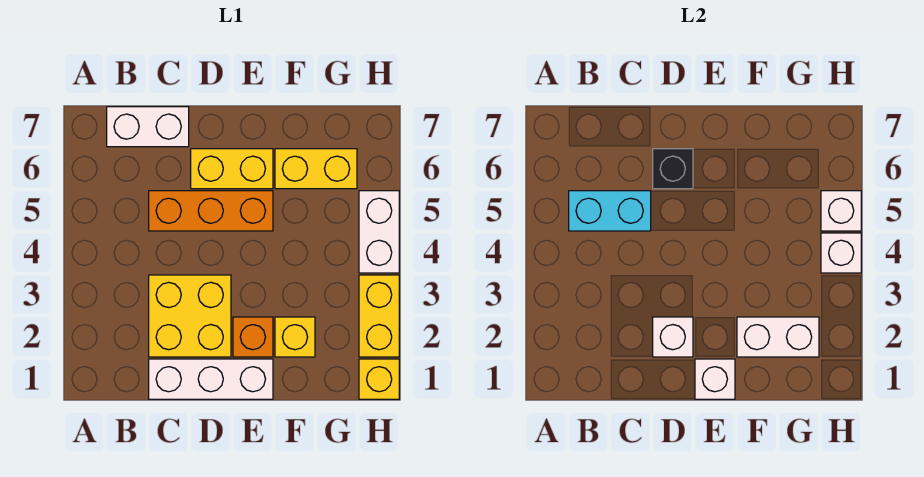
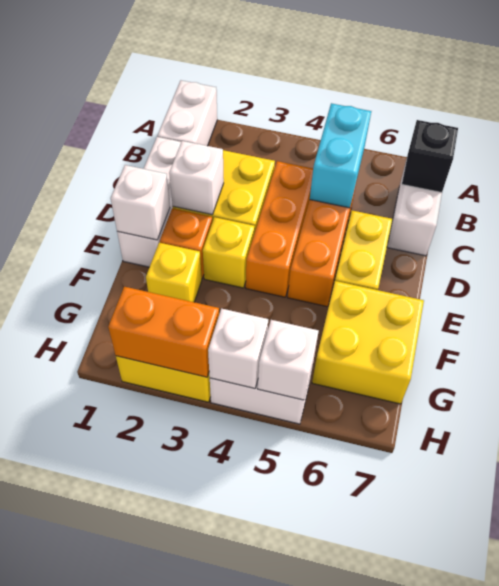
none -> orange brick C4:E4 level 1
black brick D6 level 2 -> black brick B7 level 2
white brick F2:G2 level 2 -> white brick A1:B1 level 1
yellow brick F6:G6 level 1 -> yellow brick F6:G7 level 1
yellow brick H1 level 1 -> yellow brick E3 level 1
none -> orange brick H2:H3 level 2

